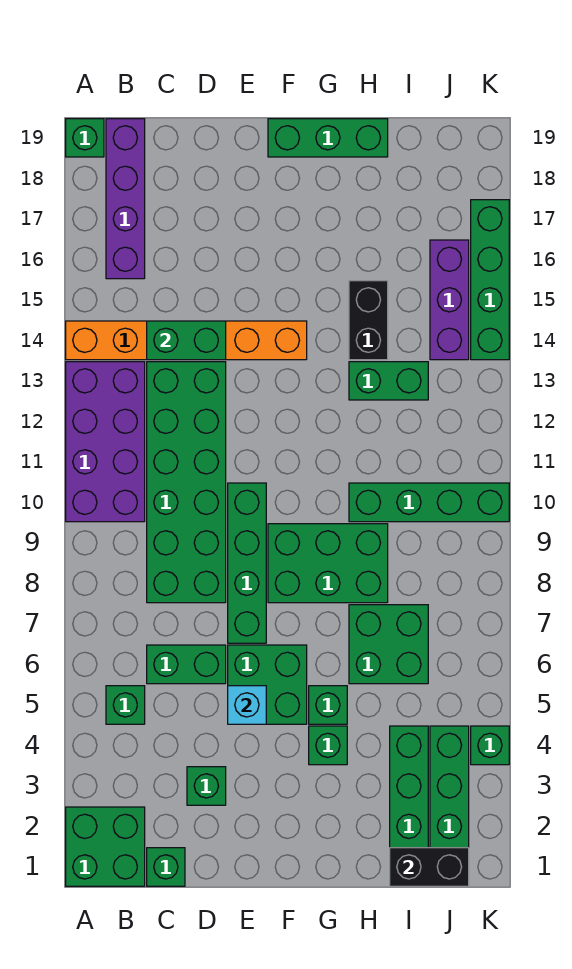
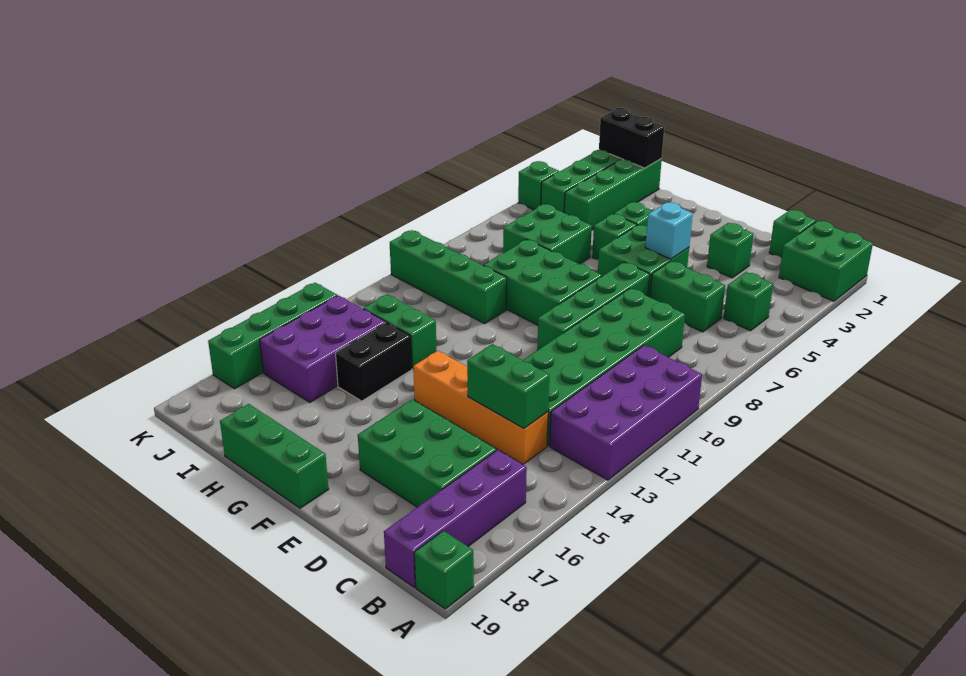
orange brick A14:F14 level 1 -> orange brick C14:F14 level 1
none -> green brick C16:E17 level 1
purple brick J14:J16 level 1 -> purple brick I14:J16 level 1

